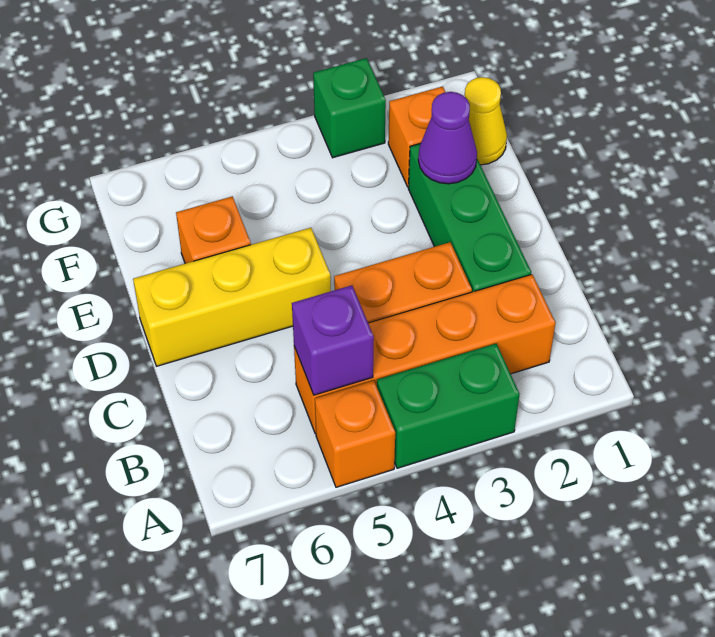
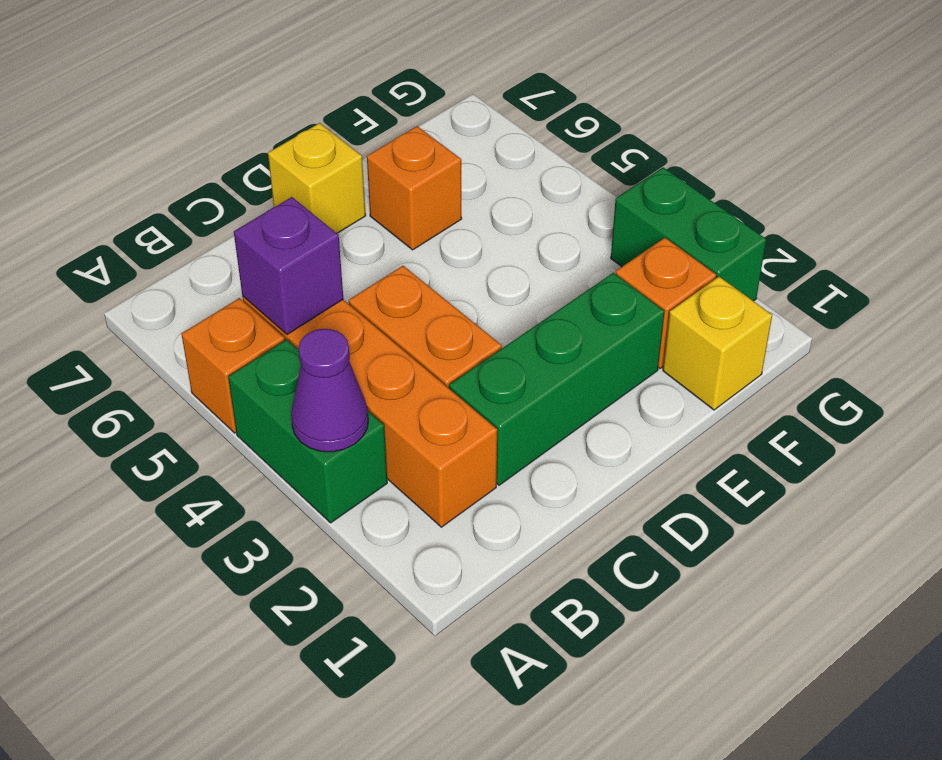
yellow brick D5:D7 level 1 -> yellow brick D7 level 1
purple cone E2 level 2 -> purple cone A3 level 2
yellow cone F1 level 1 -> yellow brick F1 level 1
green brick G3 level 1 -> green brick G2:G3 level 1

